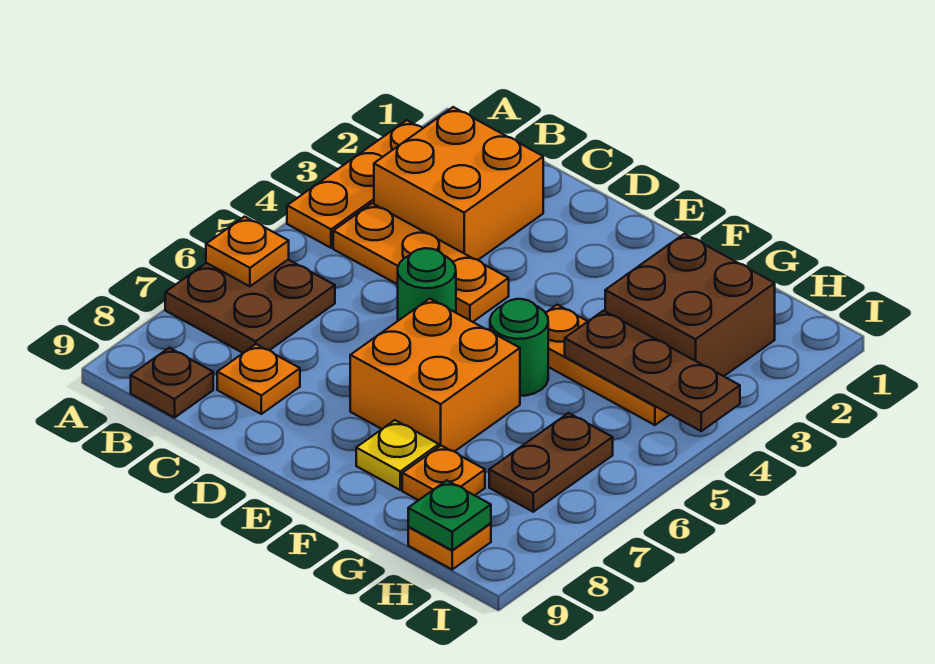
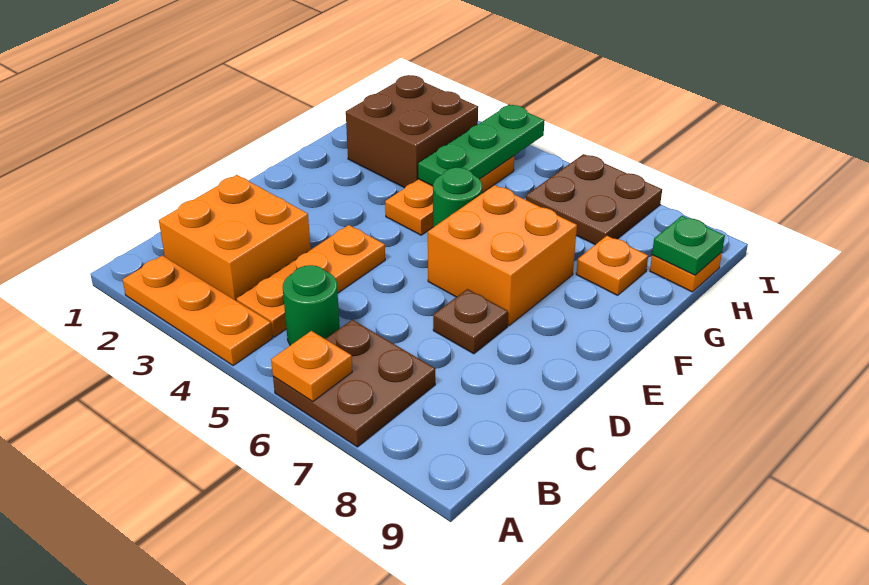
brown plate B9 level 1 -> brown plate D7 level 1
orange plate C8 level 1 -> none
green round brick D5 level 1 -> green round brick B5 level 1
yellow plate F8 level 1 -> none
brown plate G4:I4 level 2 -> green plate G4:I4 level 2
brown plate H6:H7 level 1 -> brown plate H6:I7 level 1

